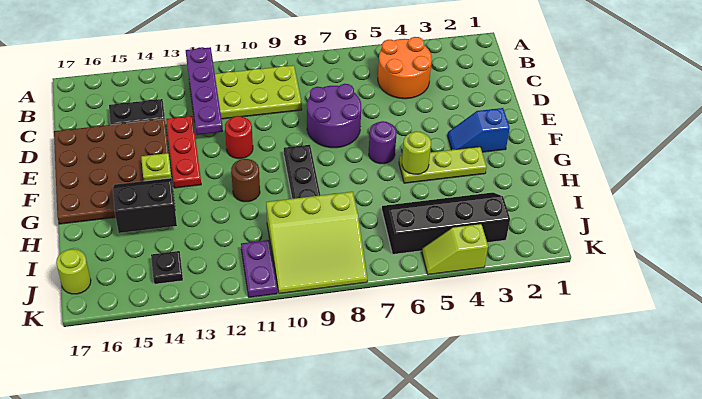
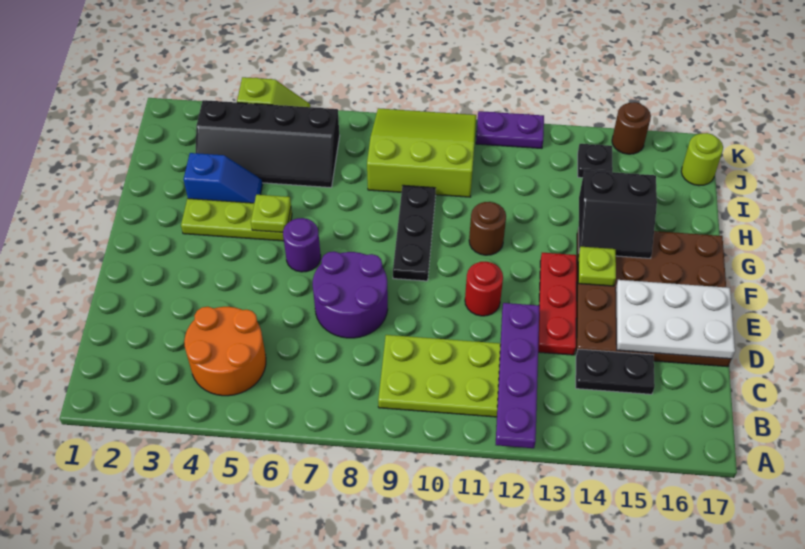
none -> white plate D15:E17 level 2
blue slope F2:F3 level 1 top 2 -> blue slope H3:H4 level 1 top 3
lime round brick G5 level 2 -> lime plate G5 level 2
purple plate J11:K11 level 1 -> purple plate K11:K12 level 1
none -> brown round brick K15 level 1

